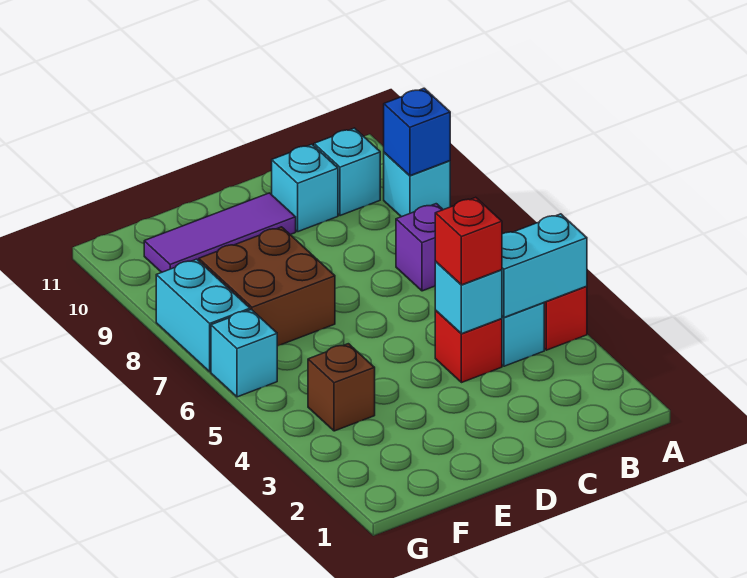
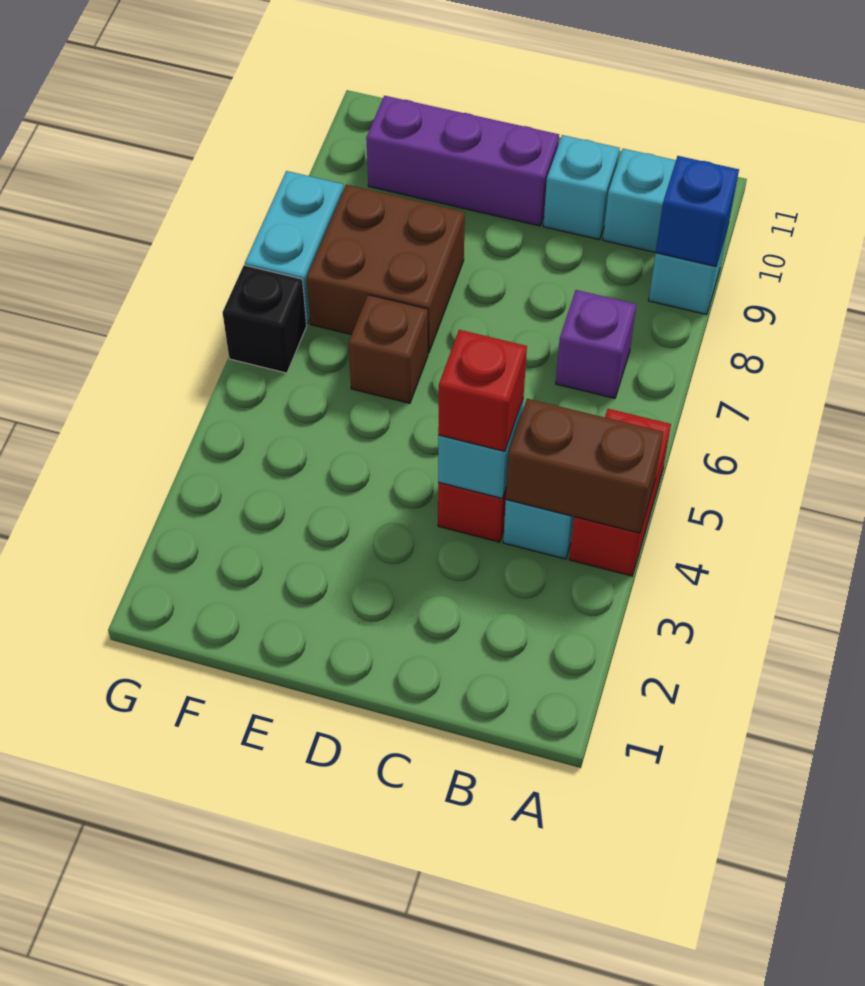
cyan brick A4:B4 level 2 -> brown brick A4:B4 level 2
purple tile D10:F10 level 1 -> purple brick D10:F10 level 1
brown brick F4 level 1 -> brown brick E6 level 1
cyan brick G6 level 1 -> black brick G6 level 1

